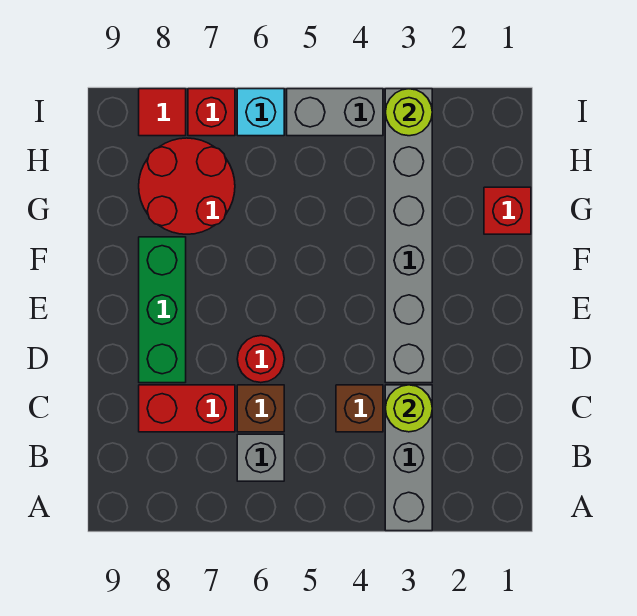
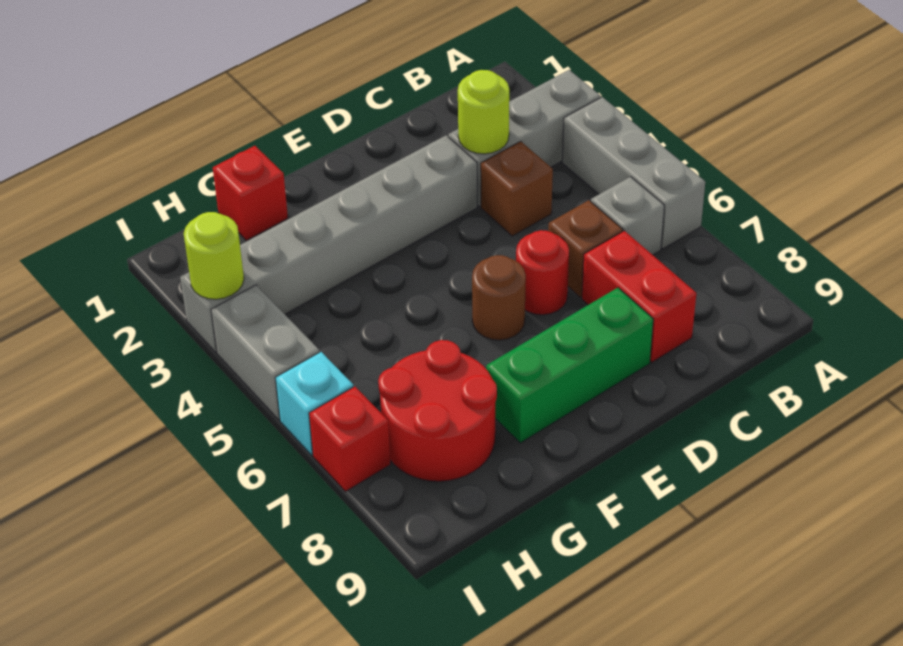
none -> grey brick A4:A6 level 1
none -> brown round brick E6 level 1
red tile I8 level 1 -> none

